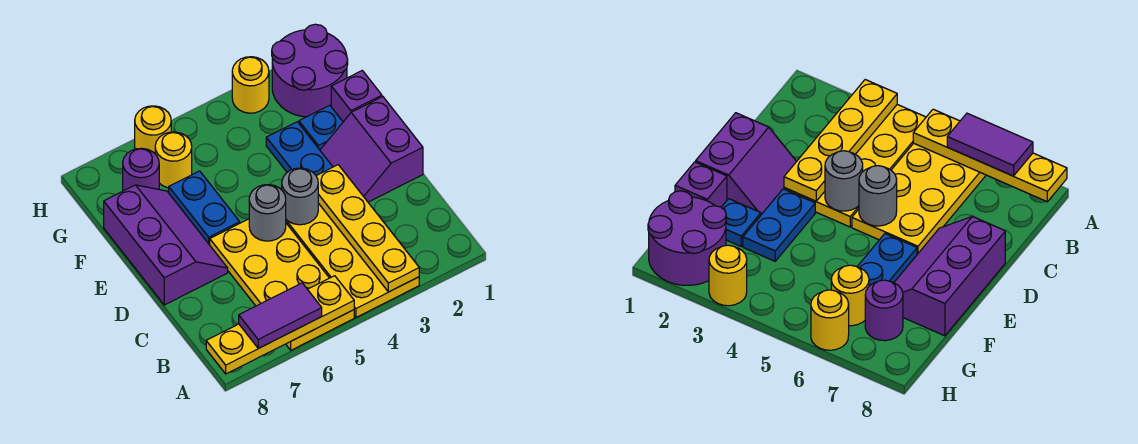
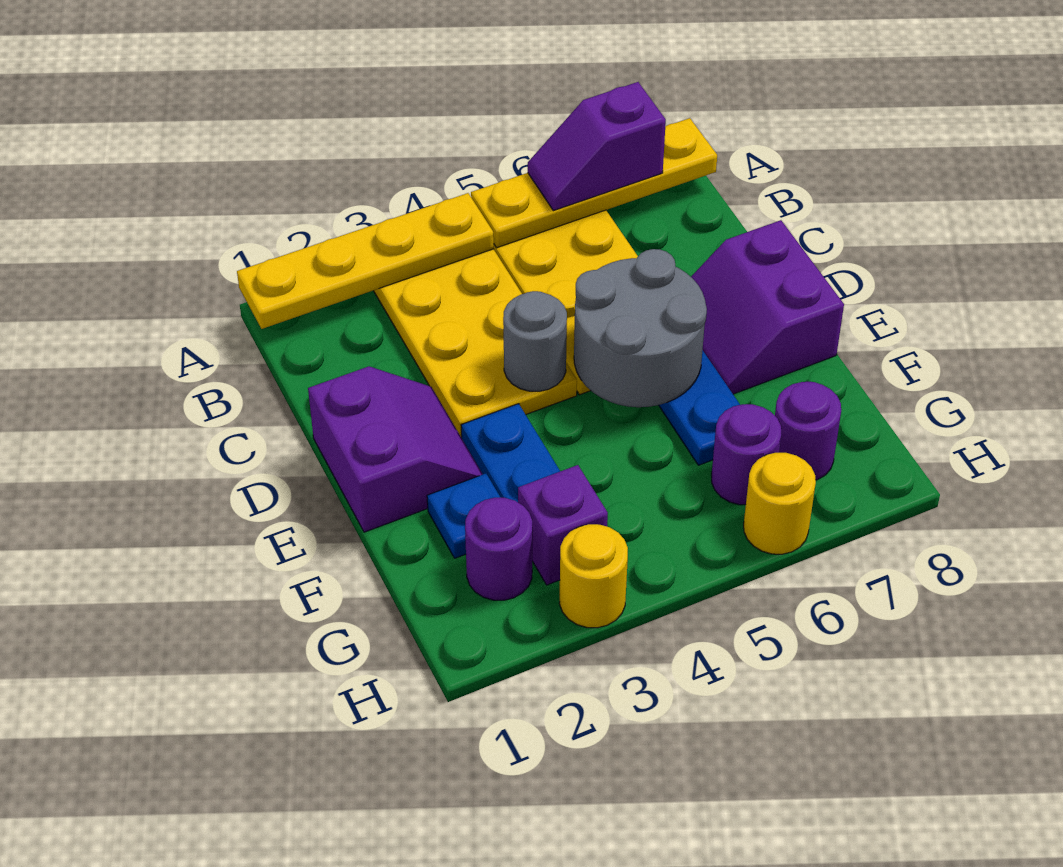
yellow plate A3:D3 level 2 -> yellow plate A1:A4 level 2
purple tile A6:A7 level 3 -> purple slope A6:A7 level 3 top 7
grey round brick D5 level 2 -> grey round brick D5:E6 level 2
purple slope D7:F8 level 1 top 8 -> purple slope D7:E8 level 1 top 8
purple brick F1 level 1 -> purple brick G3 level 1
purple round brick G1:H2 level 1 -> purple round brick G2 level 1
yellow round brick G6 level 1 -> purple round brick G6 level 1

